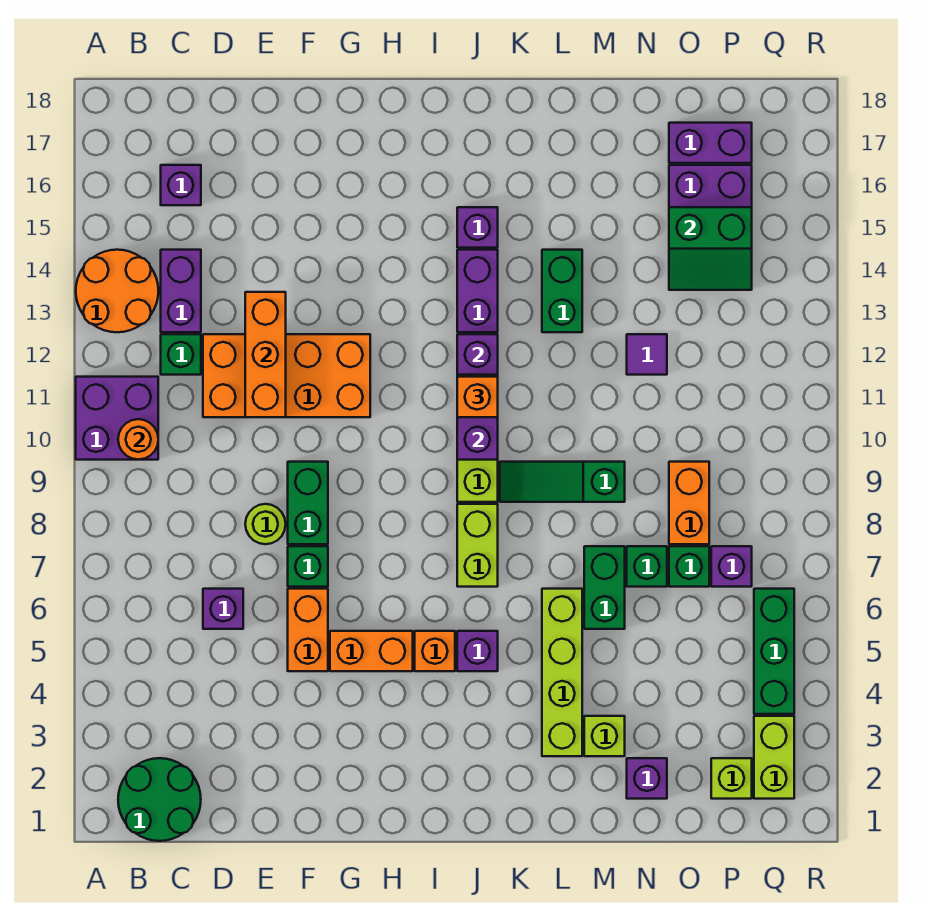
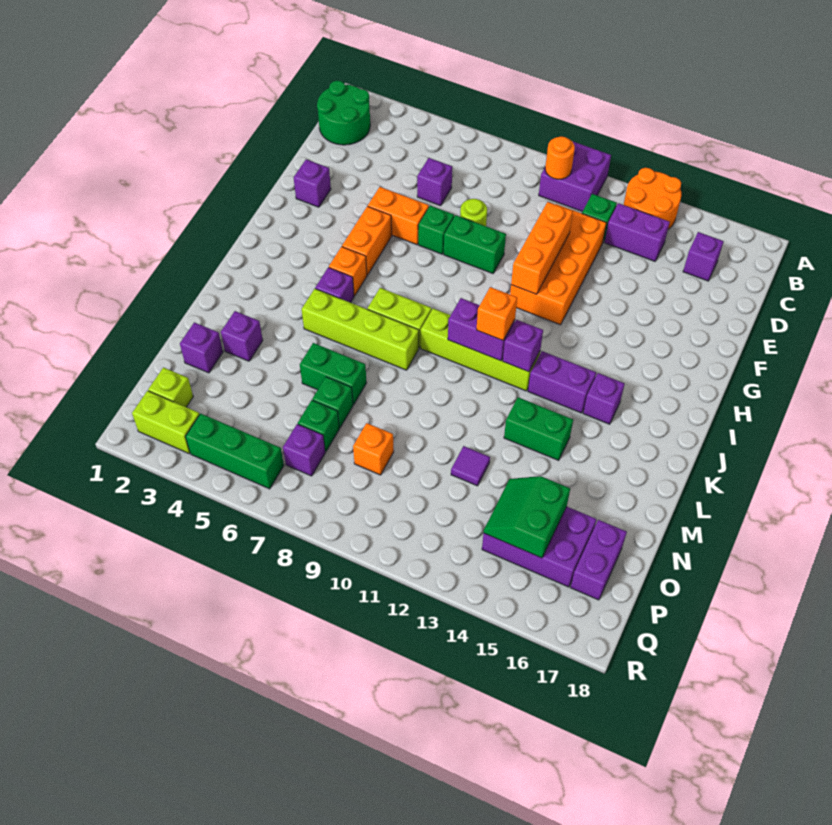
orange brick E11:E13 level 2 -> orange brick E11:G11 level 2
none -> purple brick F2 level 1
green slope K9:M9 level 1 top M -> none
lime brick L3:L6 level 1 -> lime brick K5:K8 level 1
lime brick M3 level 1 -> purple brick M3 level 1
orange brick O8:O9 level 1 -> orange brick O9 level 1

